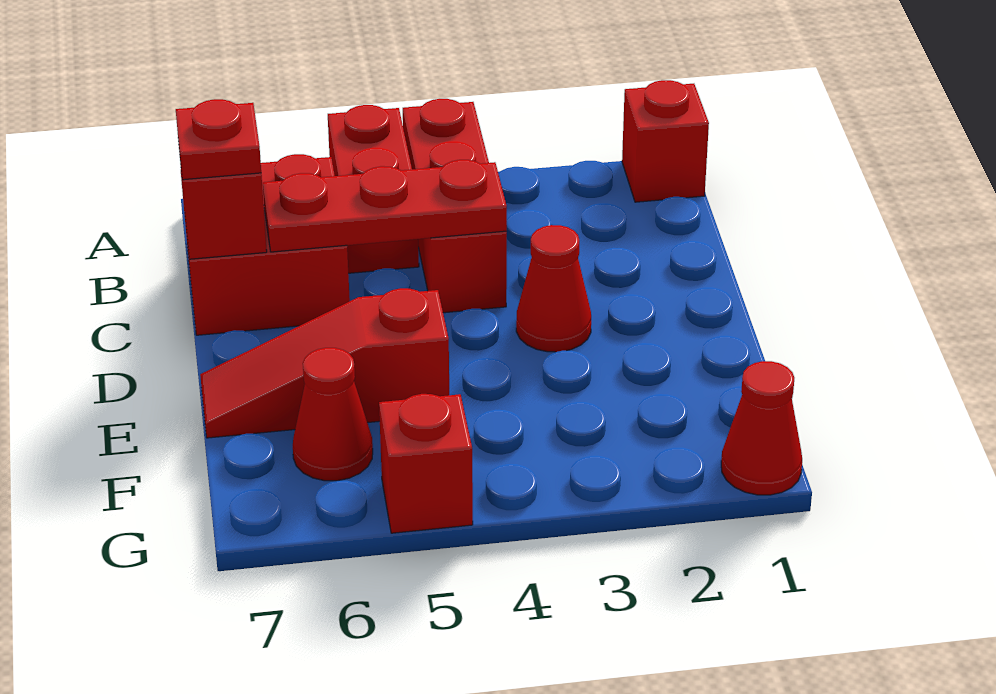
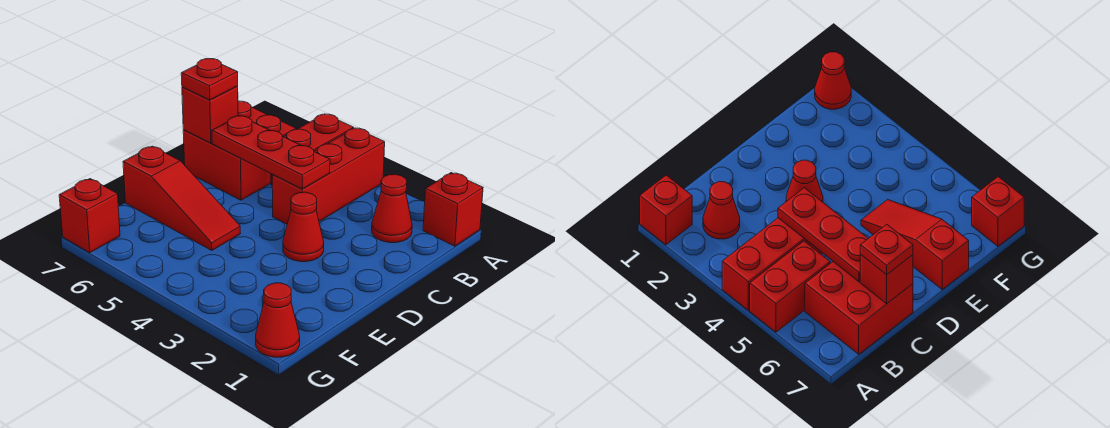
red slope E5:E7 level 1 top 5 -> red slope E5:E7 level 1 top 7
red cone F6 level 1 -> red cone B2 level 1
red brick G5 level 1 -> red brick G7 level 1

